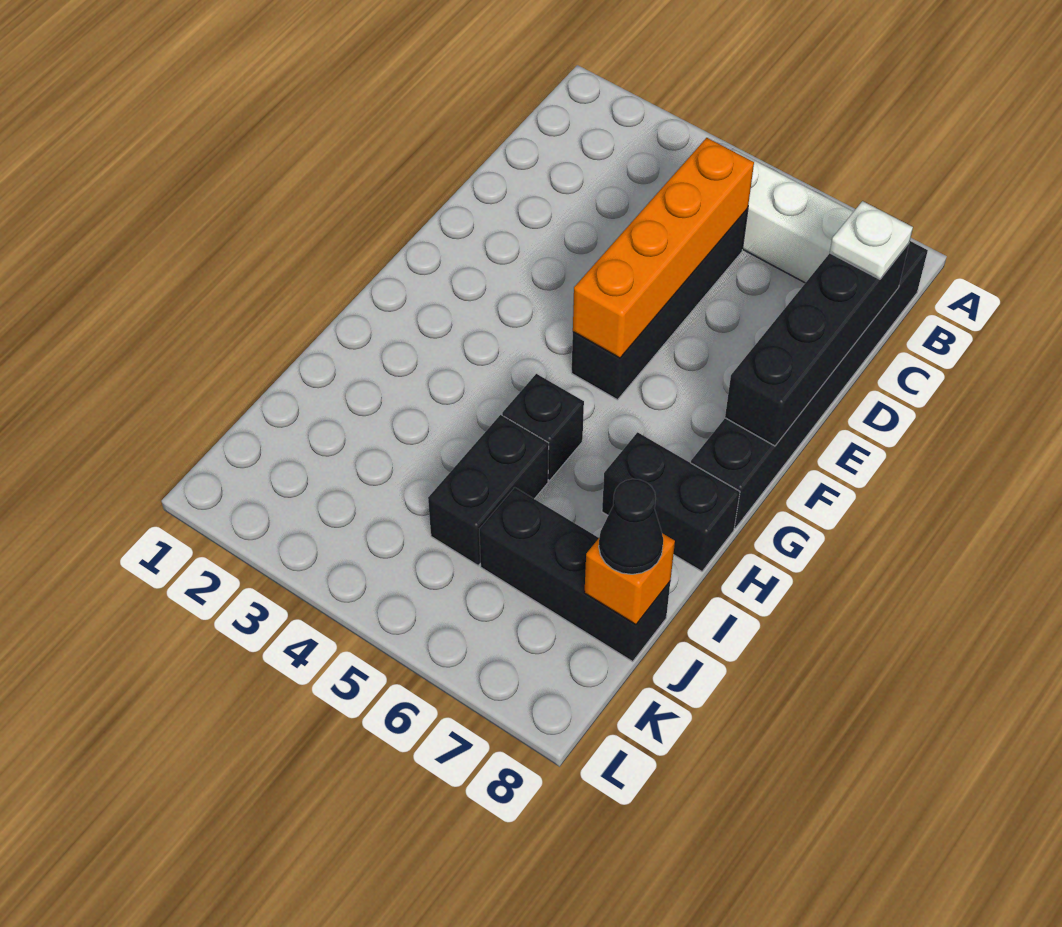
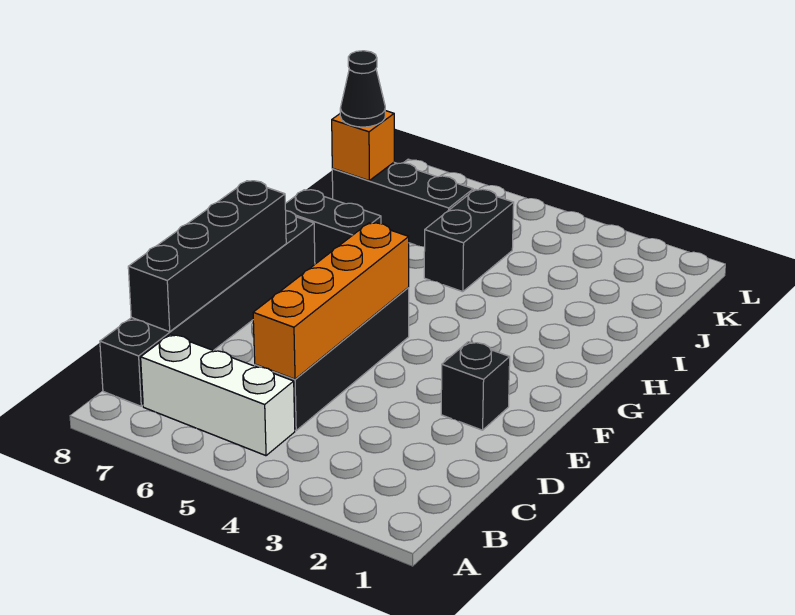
white plate C8 level 3 -> none
black brick H5 level 1 -> black brick E2 level 1

